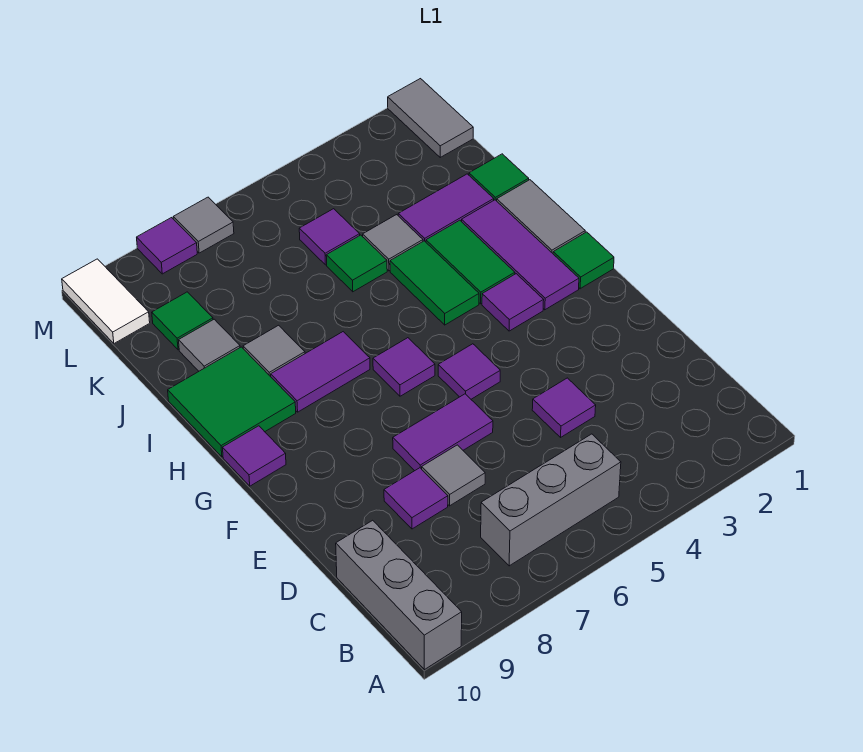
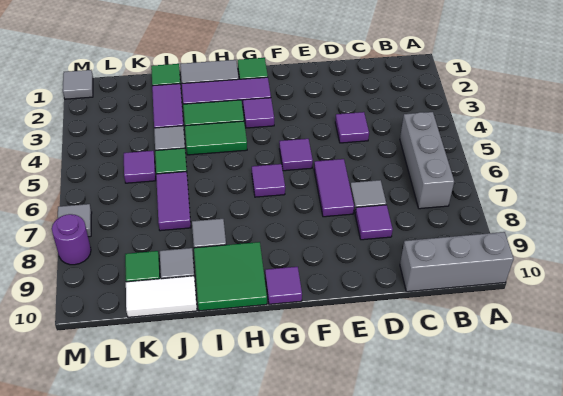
purple tile H7:H8 level 1 -> purple tile J6:J7 level 1
grey tile L1:M1 level 1 -> grey tile M1 level 1
white tile L10:M10 level 1 -> white tile J10:K10 level 1
purple tile M8 level 1 -> purple round brick M8 level 1

